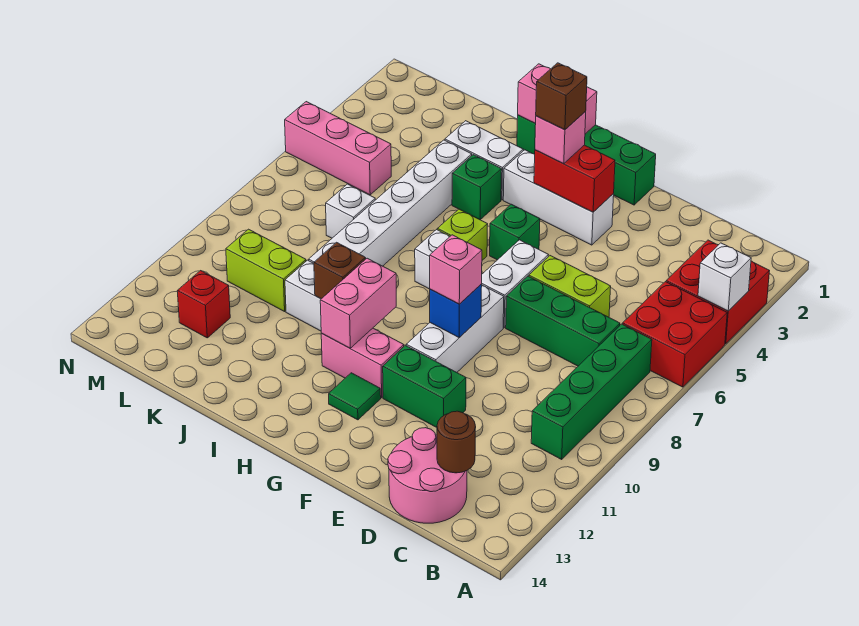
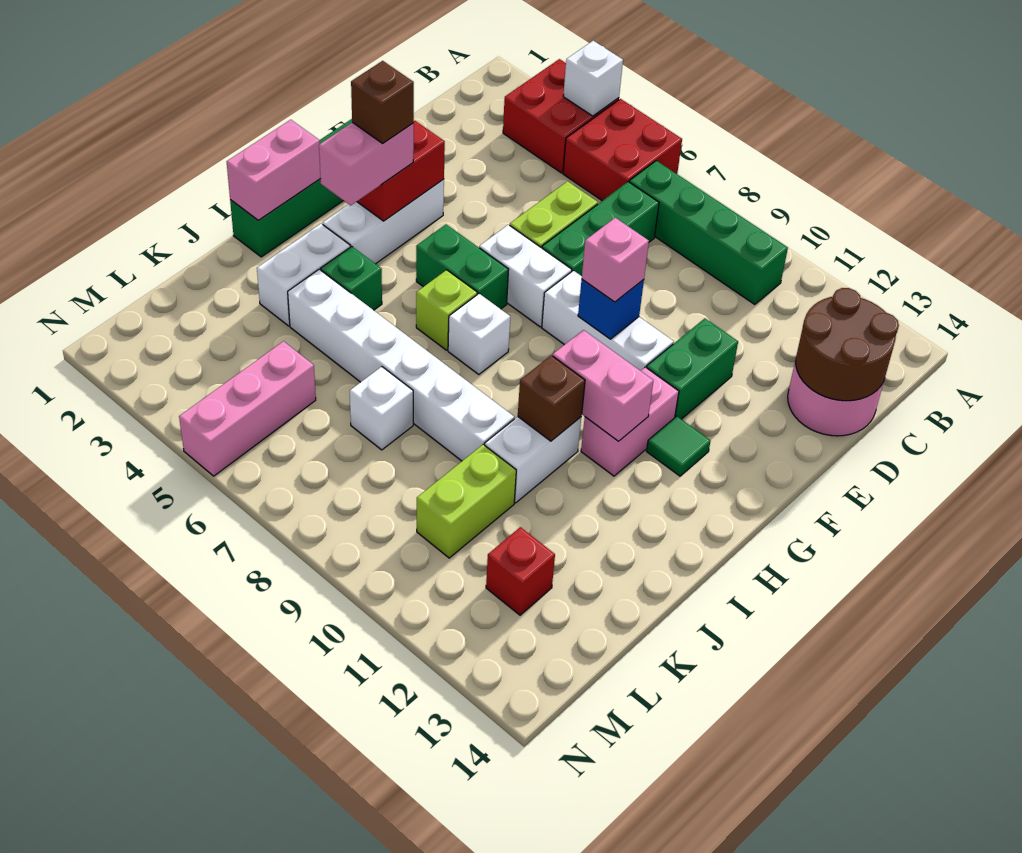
brown round brick C13 level 2 -> brown round brick C13:D14 level 2
pink brick G3 level 3 -> pink brick G3:H3 level 3
green brick G5 level 1 -> green brick G5:G6 level 1

